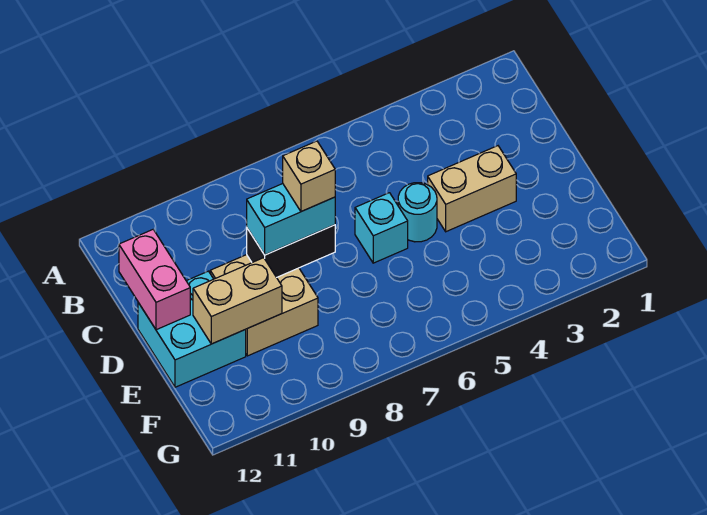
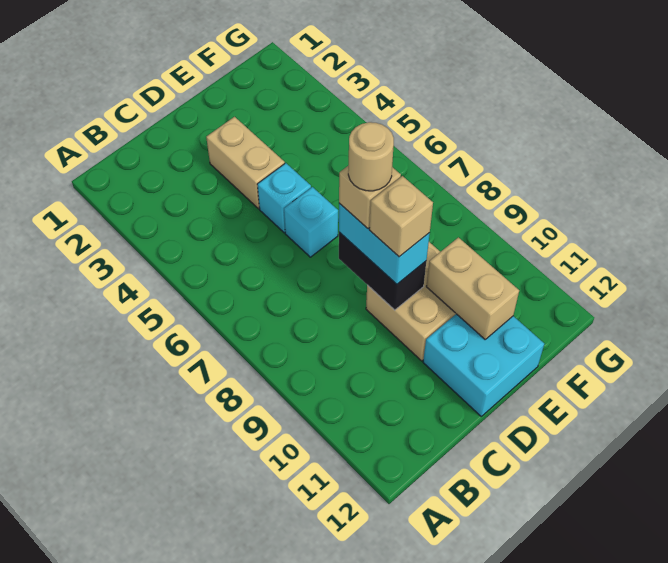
pink brick C12:D12 level 2 -> none
cyan round brick D5 level 1 -> cyan brick D5 level 1
none -> tan round brick D8 level 5
none -> tan brick D9 level 4

